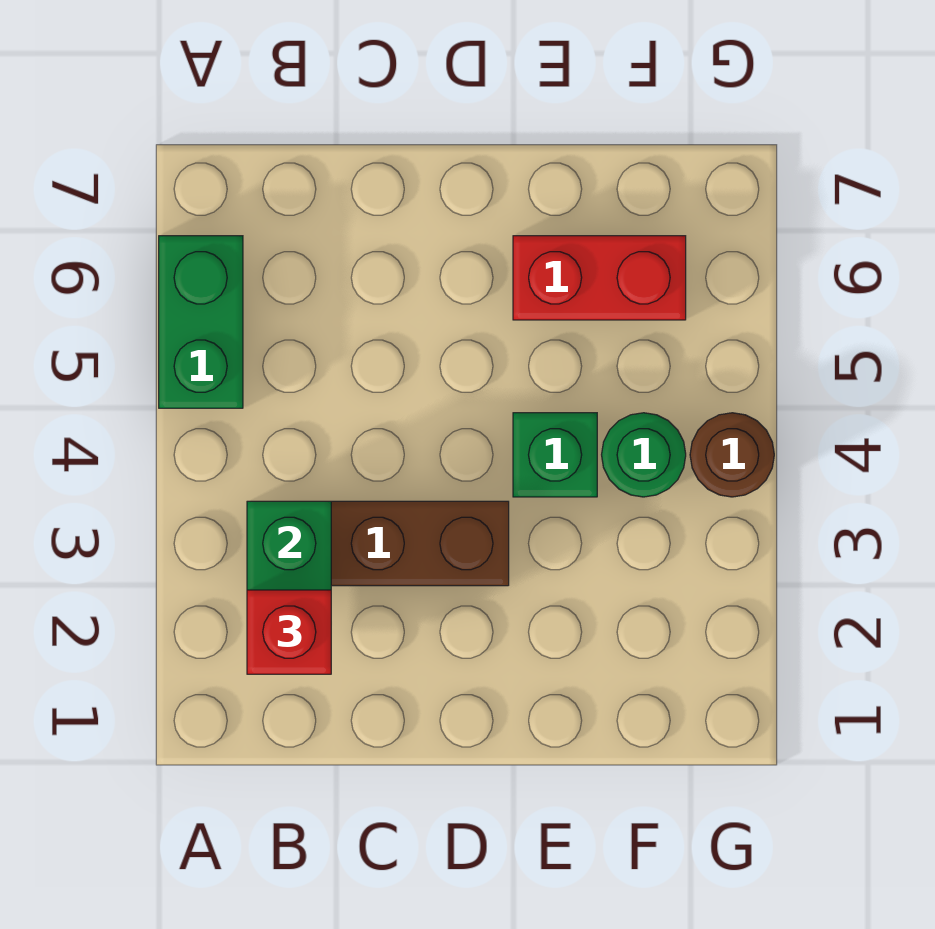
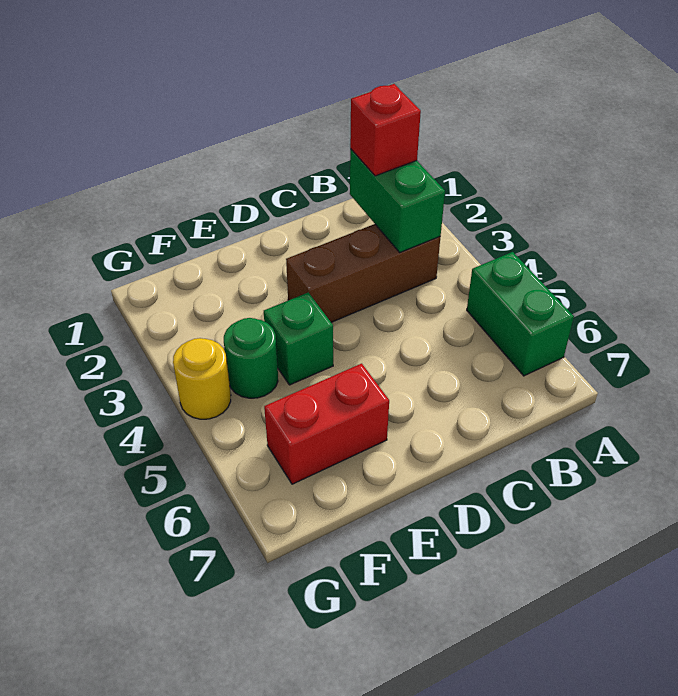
brown round brick G4 level 1 -> yellow round brick G4 level 1

